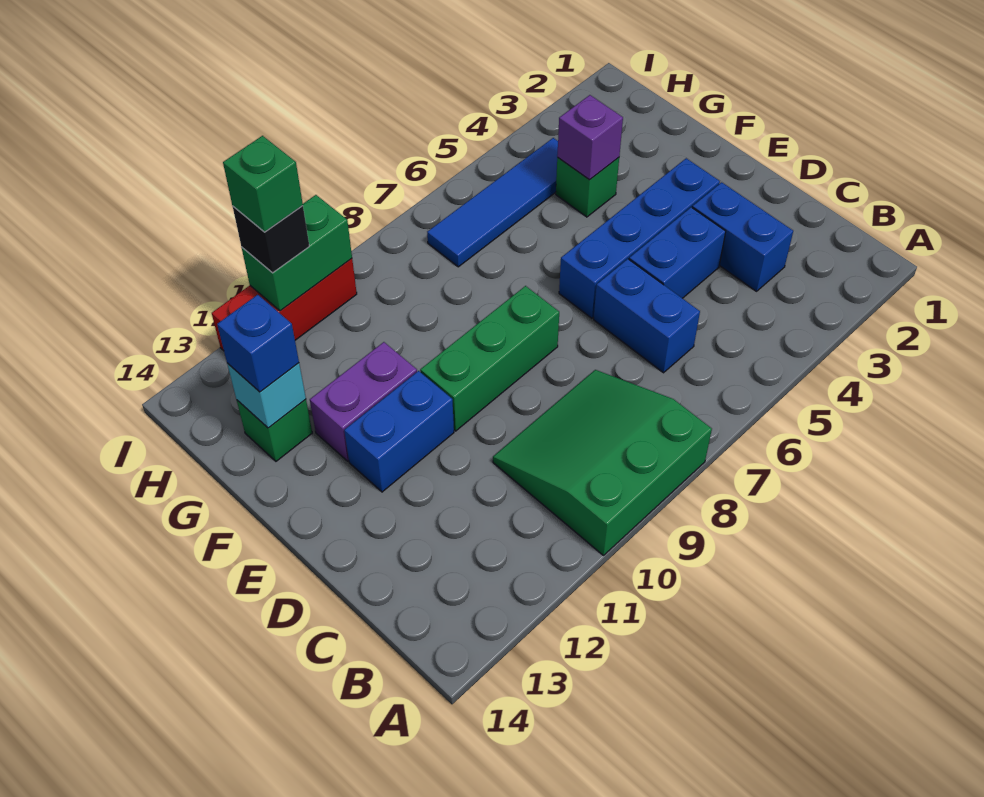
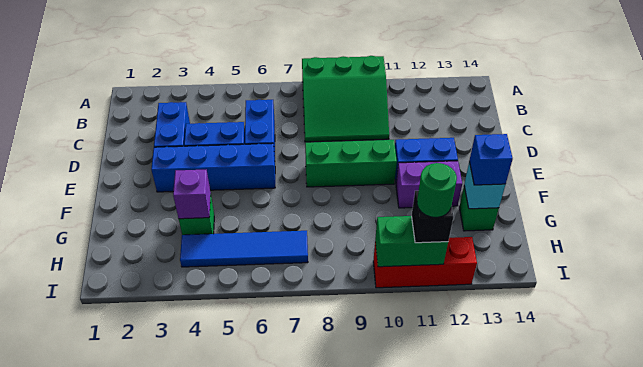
green brick I11 level 4 -> green round brick I11 level 4

